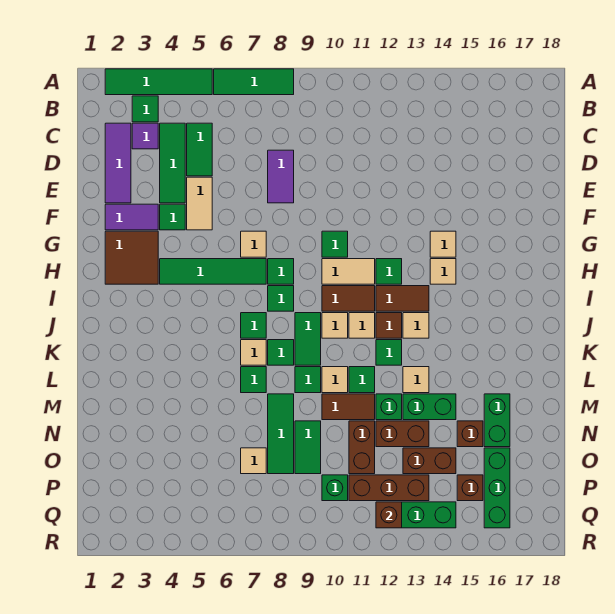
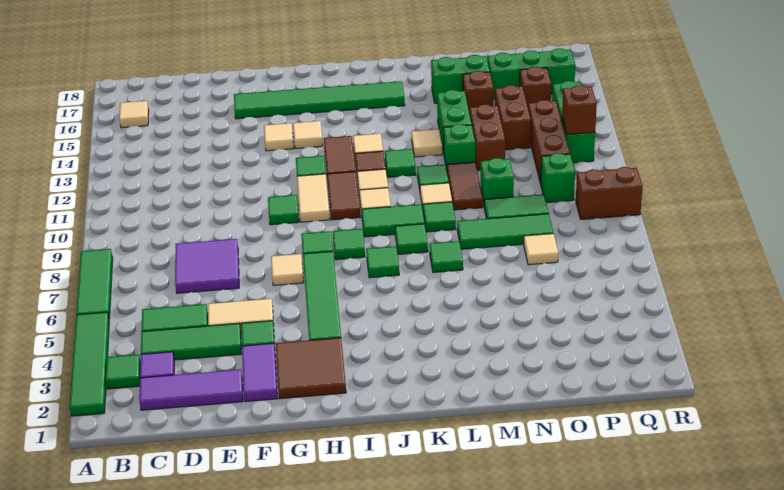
purple tile D8:E8 level 1 -> purple tile D7:E8 level 1
none -> green tile F16:K16 level 1
tan tile K7 level 1 -> tan tile B16 level 1
none -> green brick N10 level 1
brown brick N11:O11 level 1 -> brown brick Q9:R9 level 1

